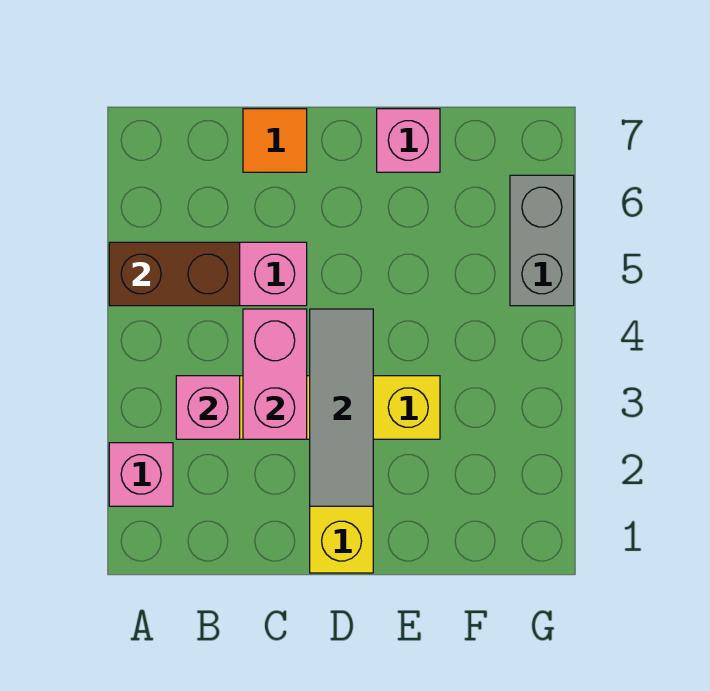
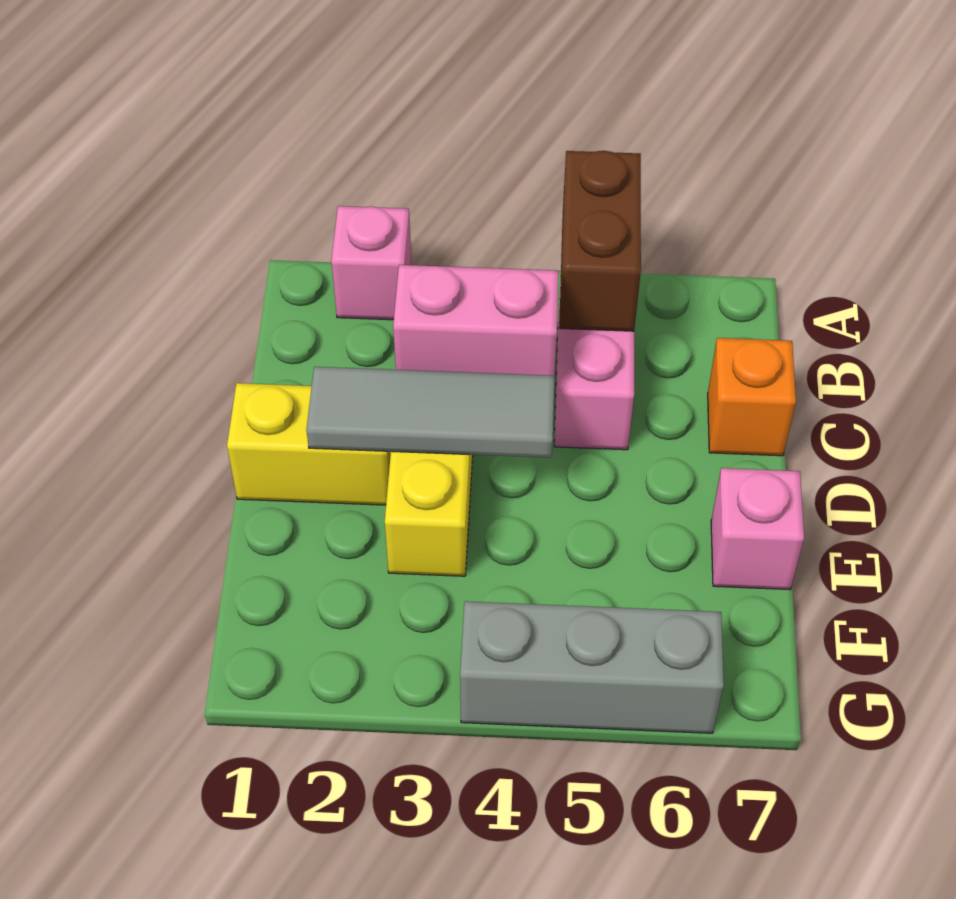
pink brick B3 level 2 -> none
orange tile C7 level 1 -> orange brick C7 level 1
grey brick G5:G6 level 1 -> grey brick G4:G6 level 1

